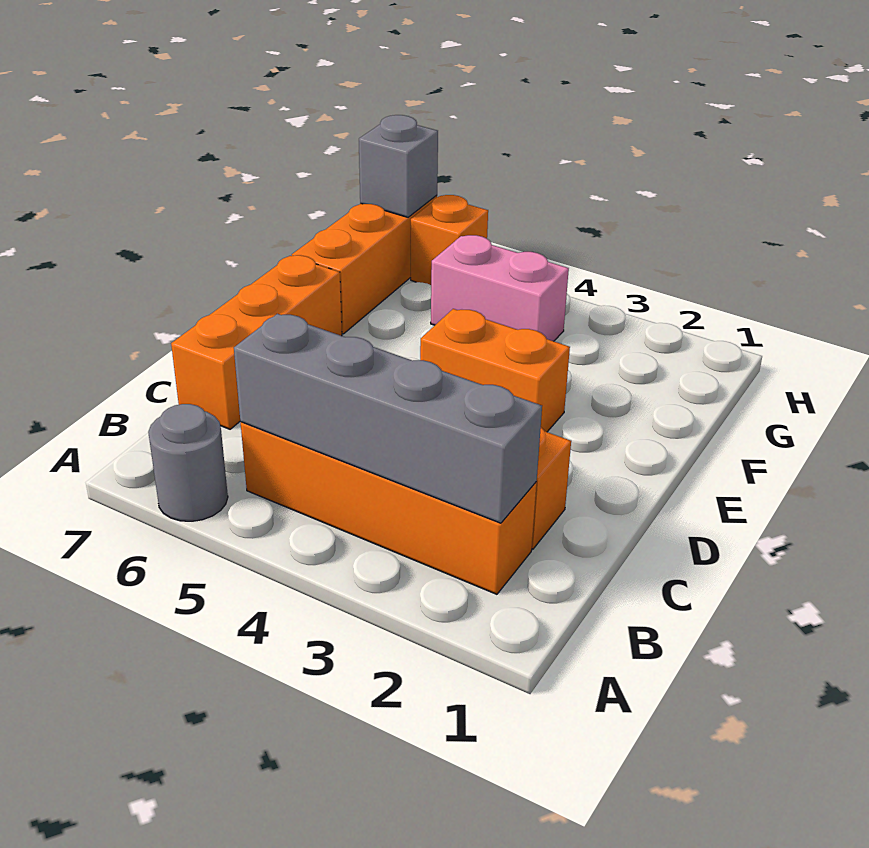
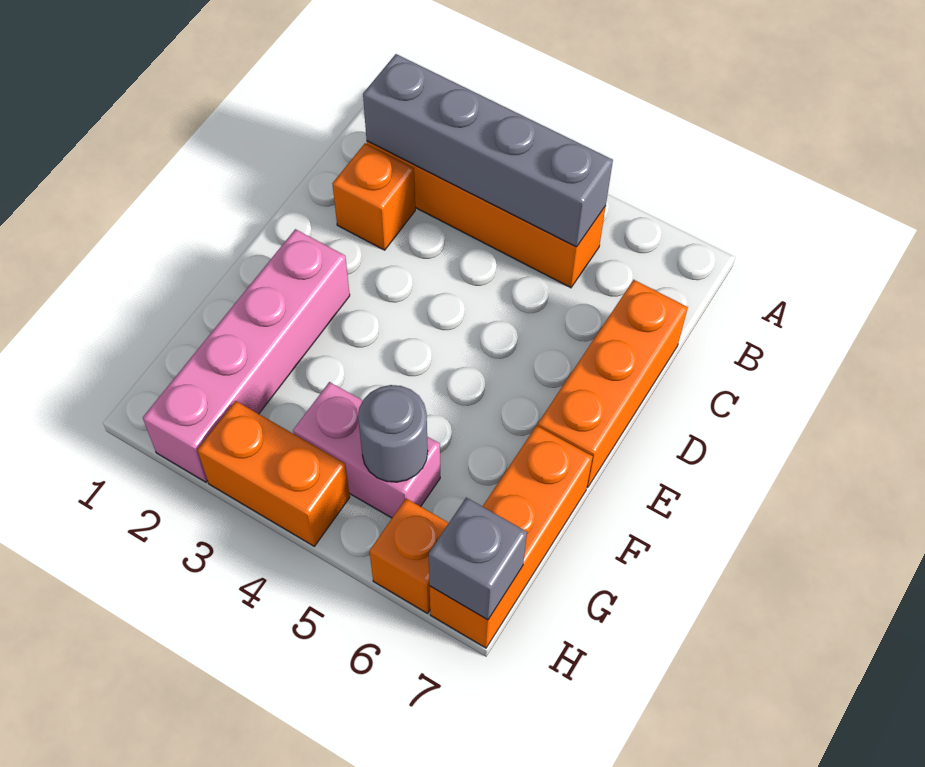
grey round brick A6 level 1 -> grey round brick G5 level 2
none -> pink brick E2:H2 level 1
orange brick E3:E4 level 1 -> orange brick H3:H4 level 1

